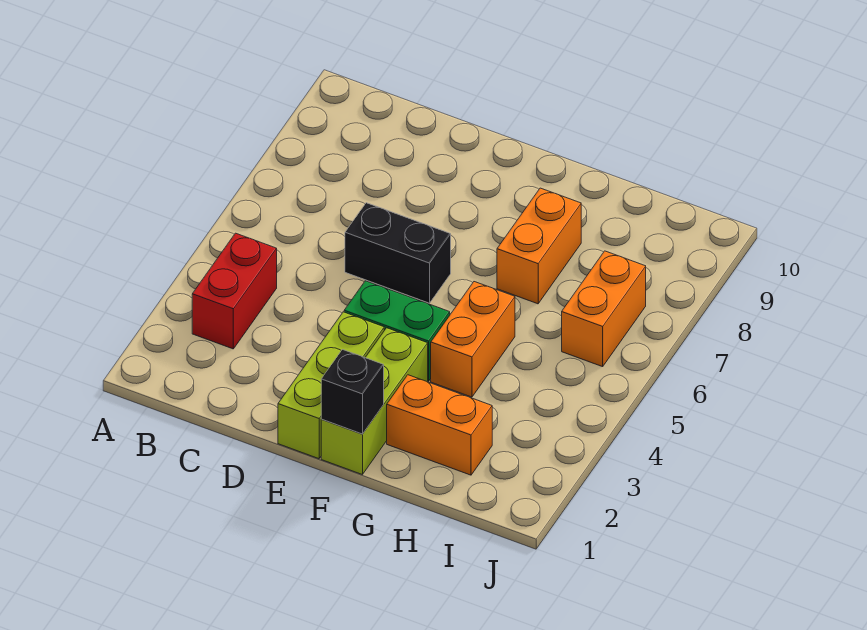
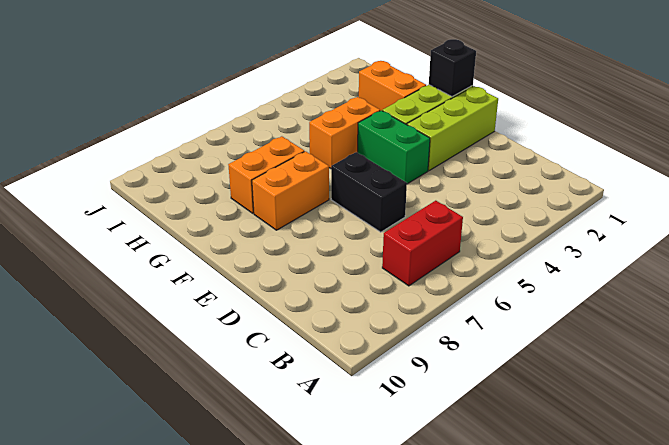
red brick B3:B4 level 1 -> red brick B6:B7 level 1
orange brick I6:I7 level 1 -> orange brick F7:F8 level 1

